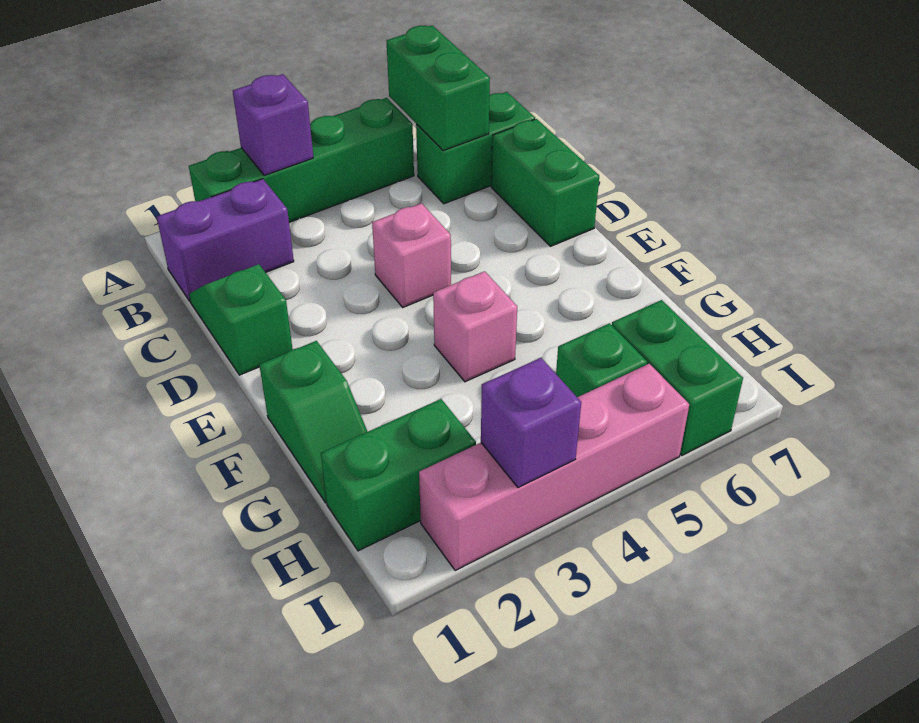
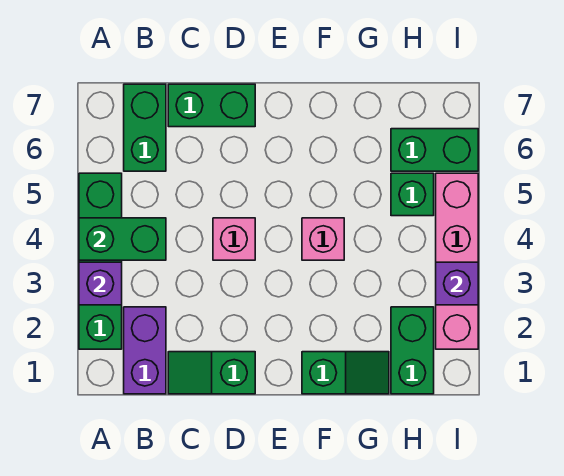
green brick A6:B6 level 2 -> green brick A4:B4 level 2

